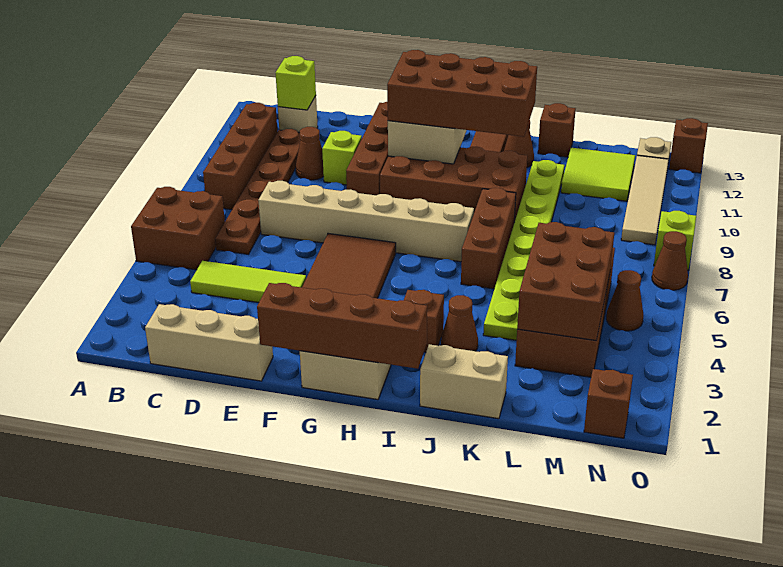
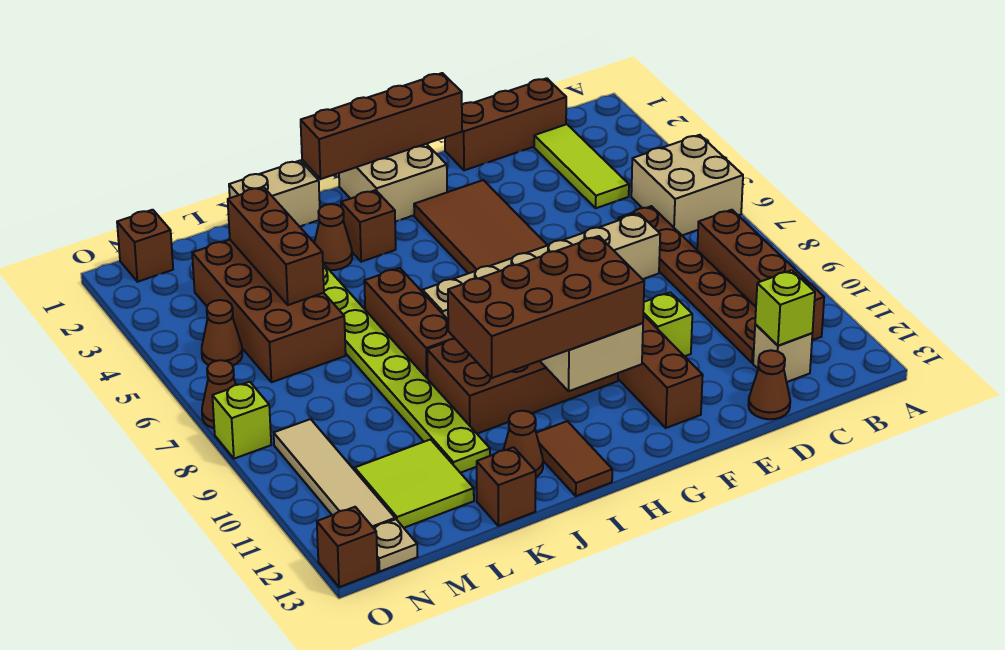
brown brick A5:B6 level 1 -> tan brick A5:B6 level 1
tan brick C1:E1 level 1 -> brown brick C1:E1 level 1
lime tile C4:E4 level 1 -> lime tile C2:C4 level 1
brown cone D10 level 1 -> brown cone D13 level 1
brown brick L3:M5 level 2 -> brown brick L3:L5 level 2

